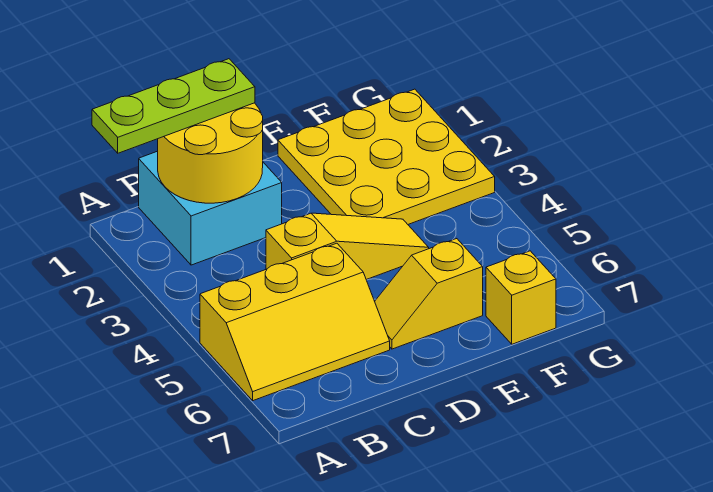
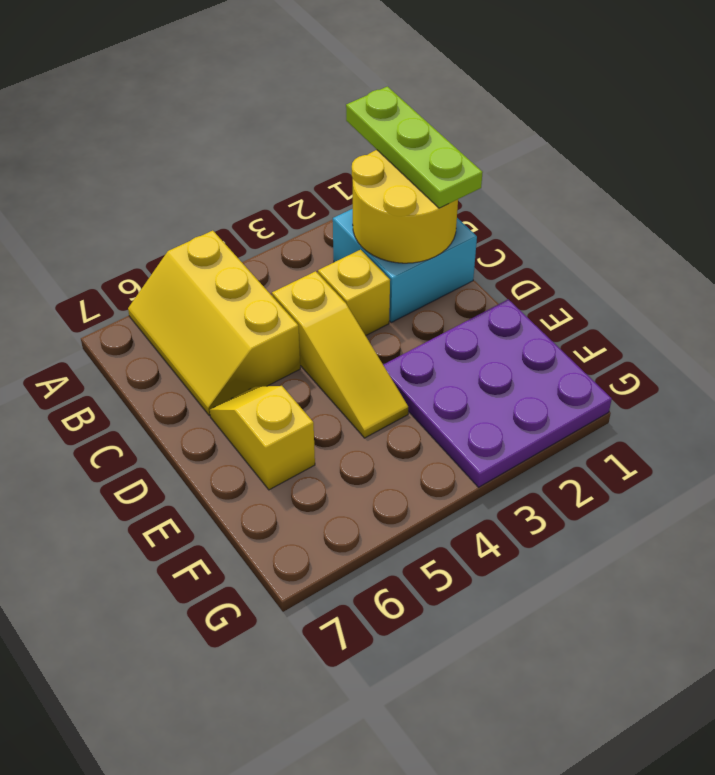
yellow plate E1:G3 level 1 -> purple plate E1:G3 level 1
yellow brick F7 level 1 -> yellow brick C3 level 1

